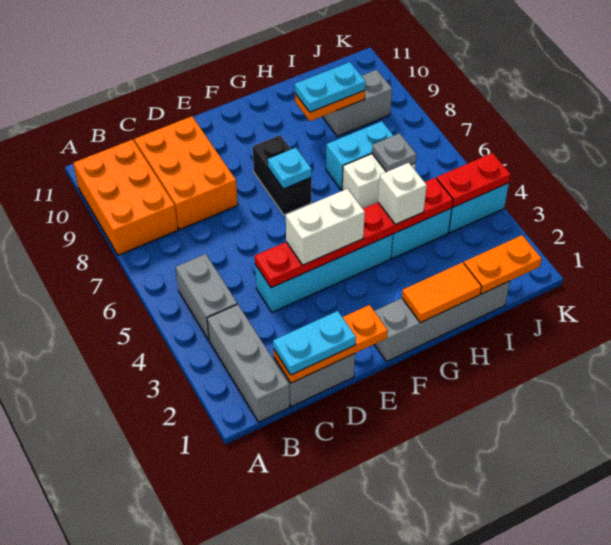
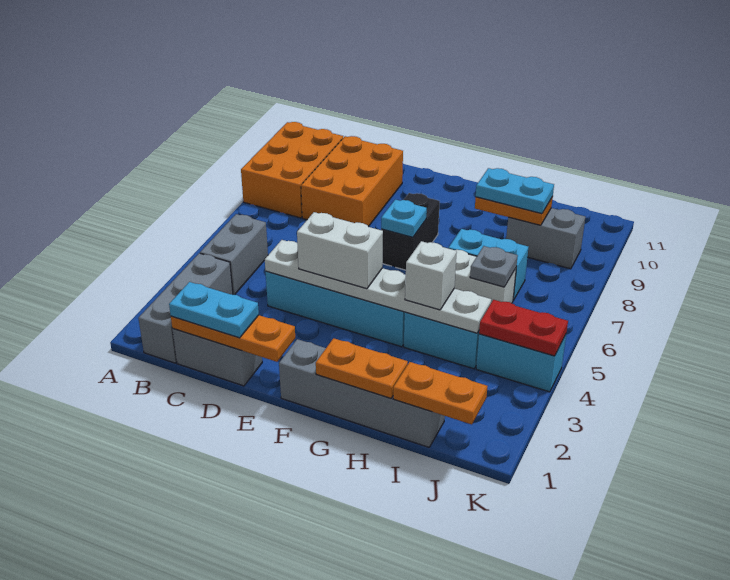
red plate D4:I4 level 2 -> white plate D4:I4 level 2
orange tile G1:H1 level 2 -> orange plate G1:H1 level 2

